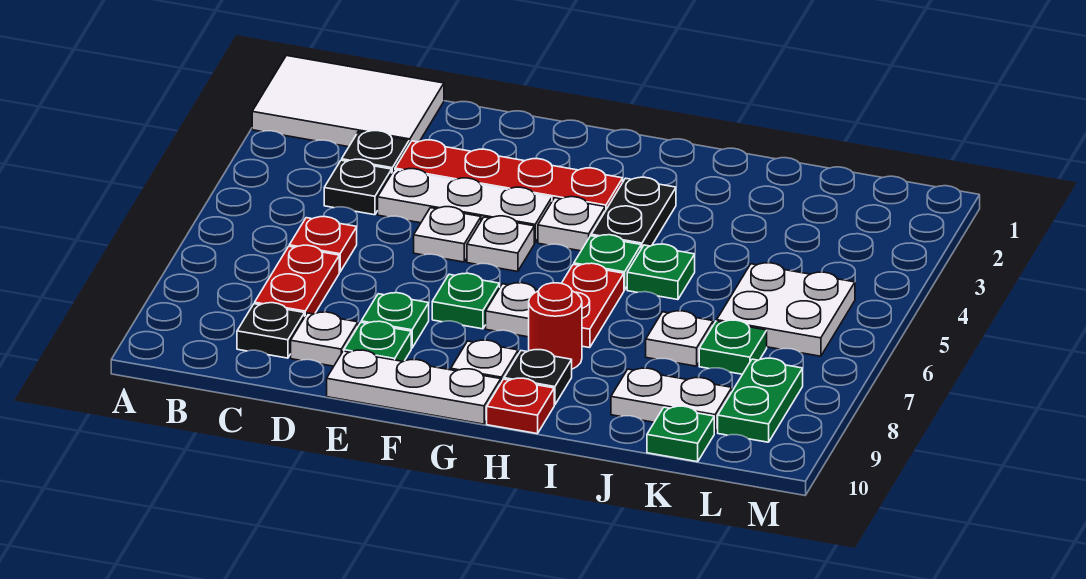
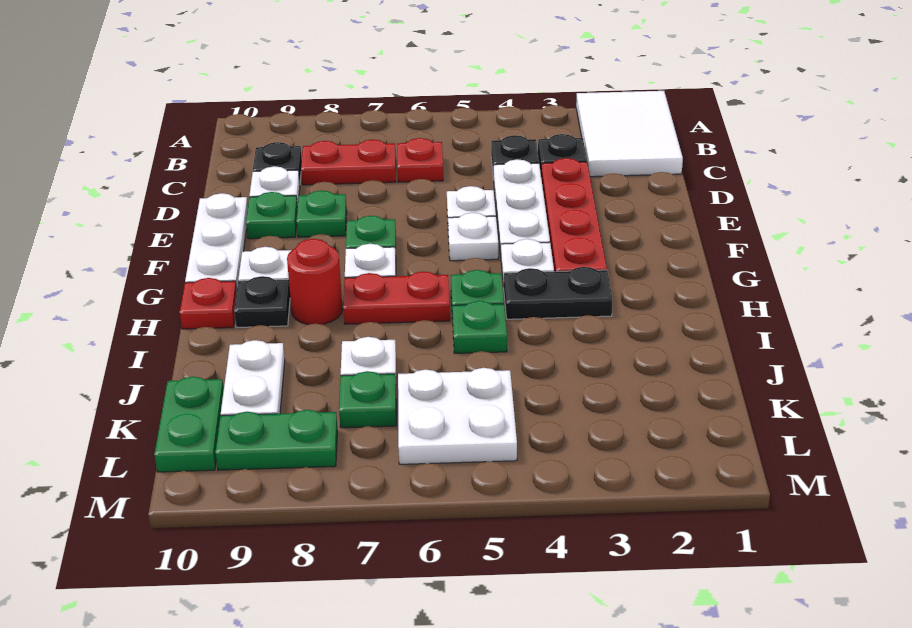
green plate K10 level 1 -> green plate K10:L10 level 1

